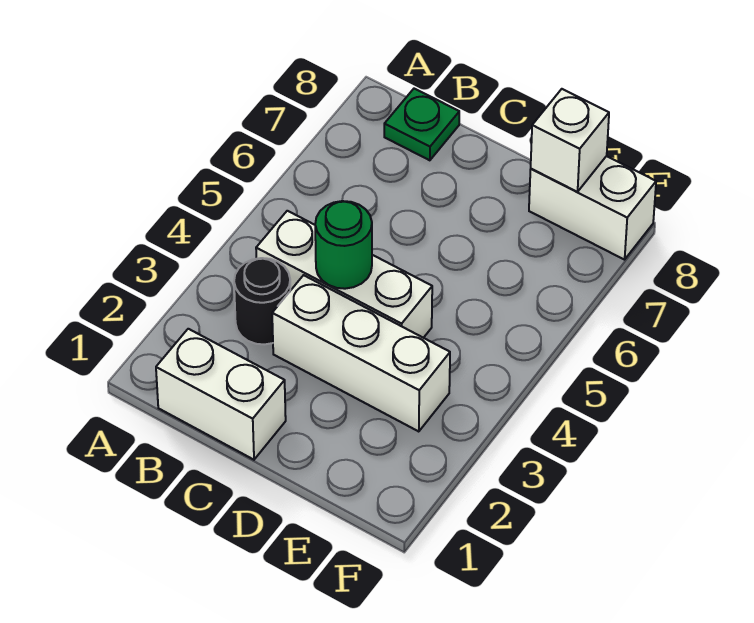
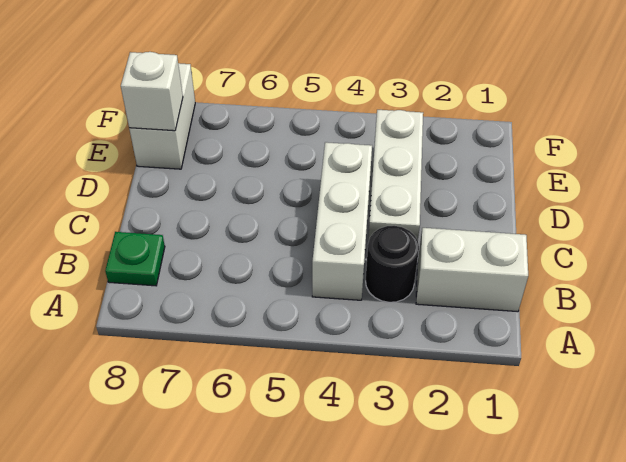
white brick B1:C1 level 1 -> white brick B1:B2 level 1
green round brick C4 level 2 -> none

